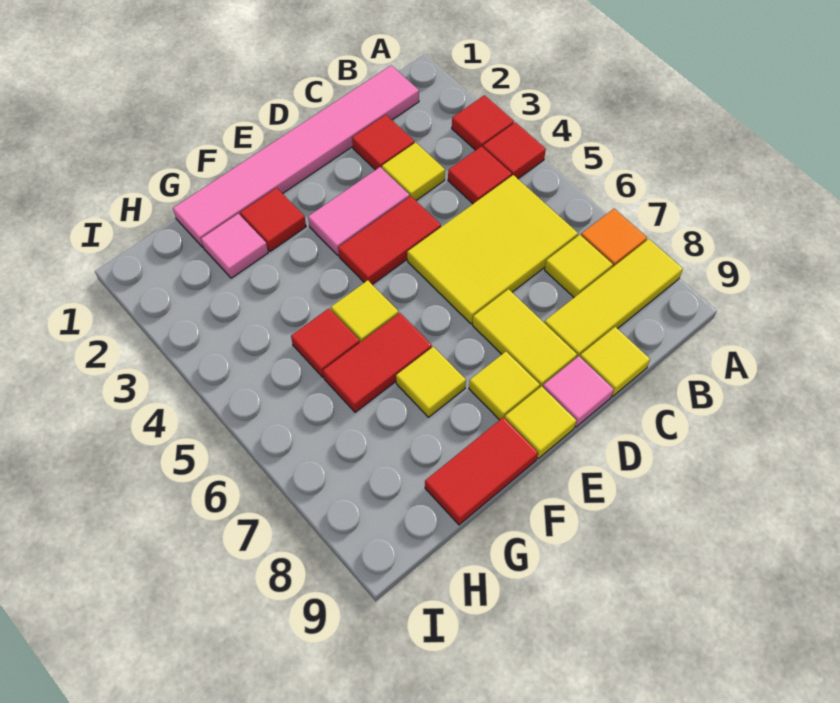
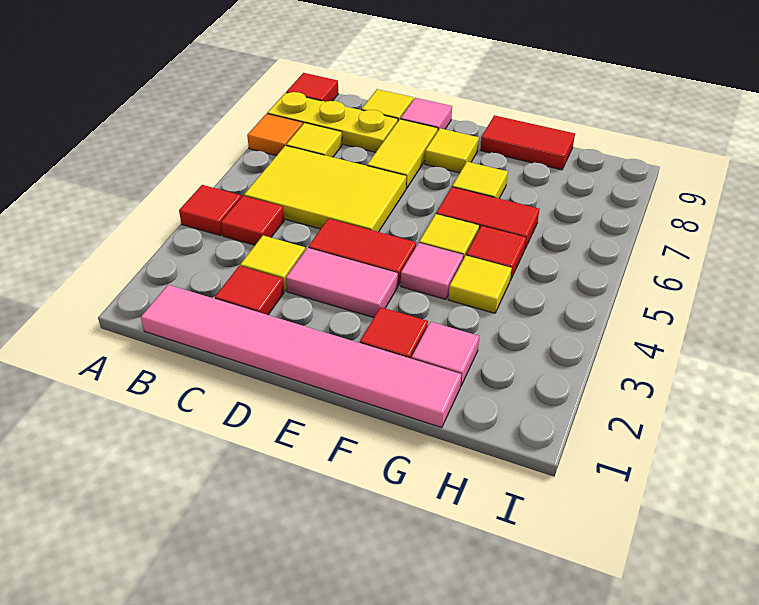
red tile A3 level 1 -> red tile A9 level 1
yellow tile A8:C8 level 1 -> yellow plate A8:C8 level 1
yellow tile E9 level 1 -> yellow tile G4 level 1
none -> pink tile F4 level 1

